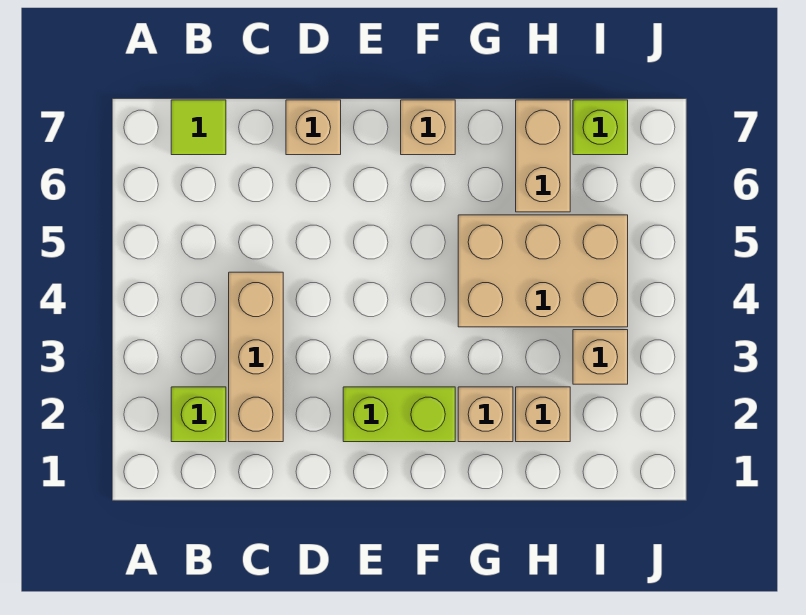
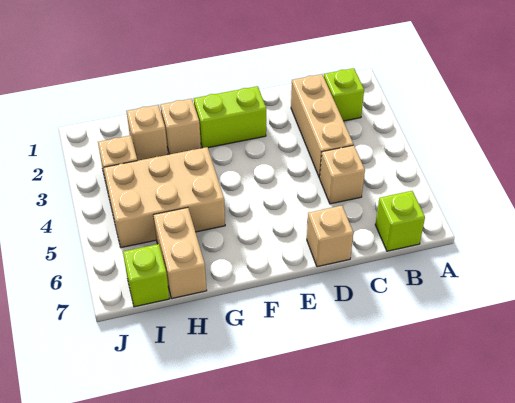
lime tile B7 level 1 -> lime brick B7 level 1
tan brick F7 level 1 -> tan brick C5 level 1

